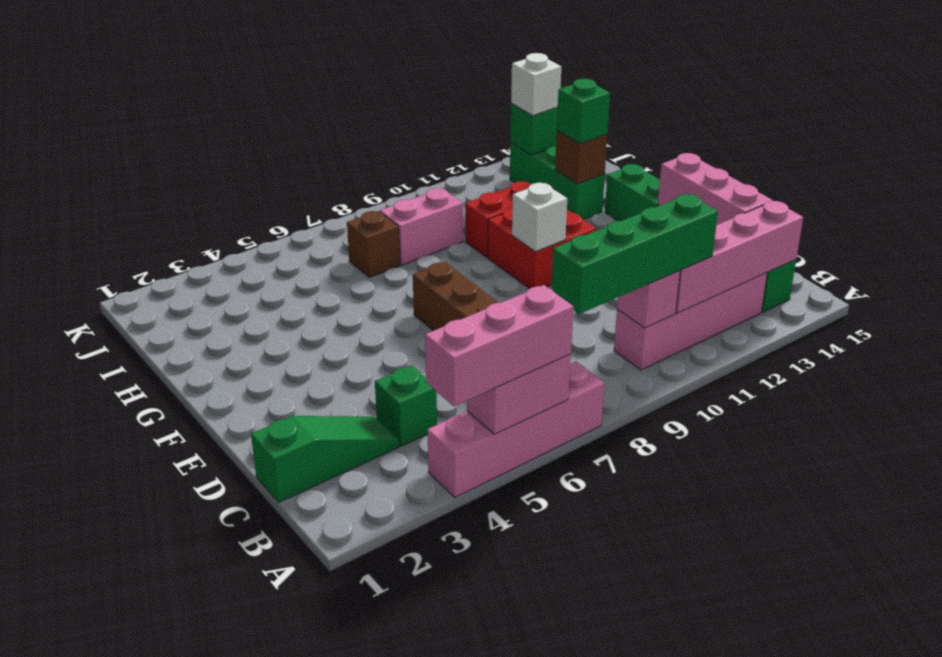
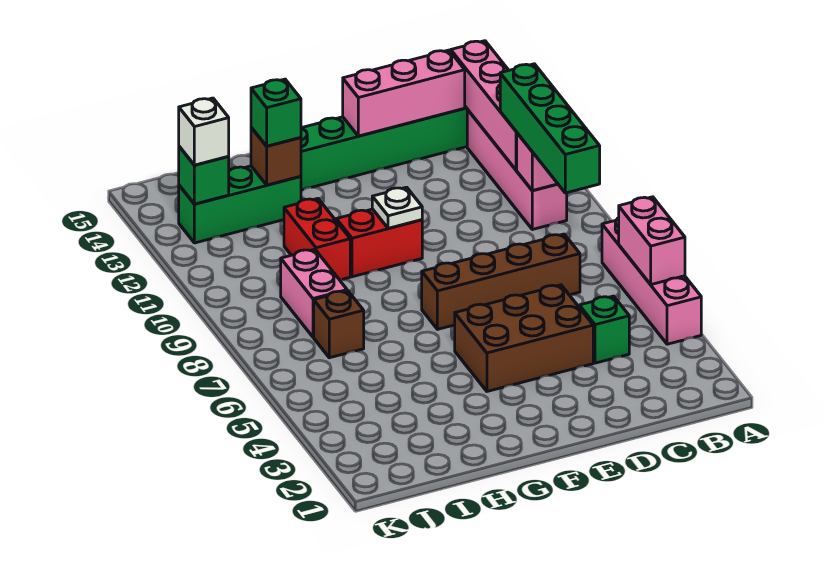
pink brick A4:A6 level 3 -> none
green slope C1:C3 level 1 top 1 -> none
none -> brown brick D4:F5 level 1
red brick F10:G11 level 1 -> red brick F10:G10 level 1
white brick F10 level 2 -> white plate F10 level 2

